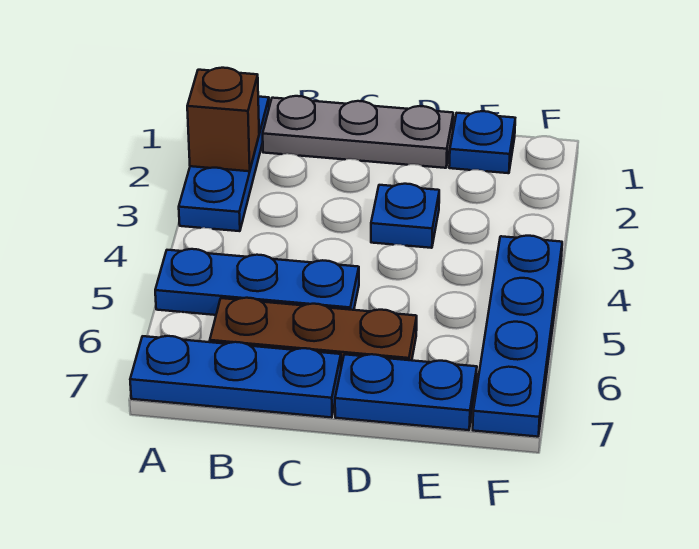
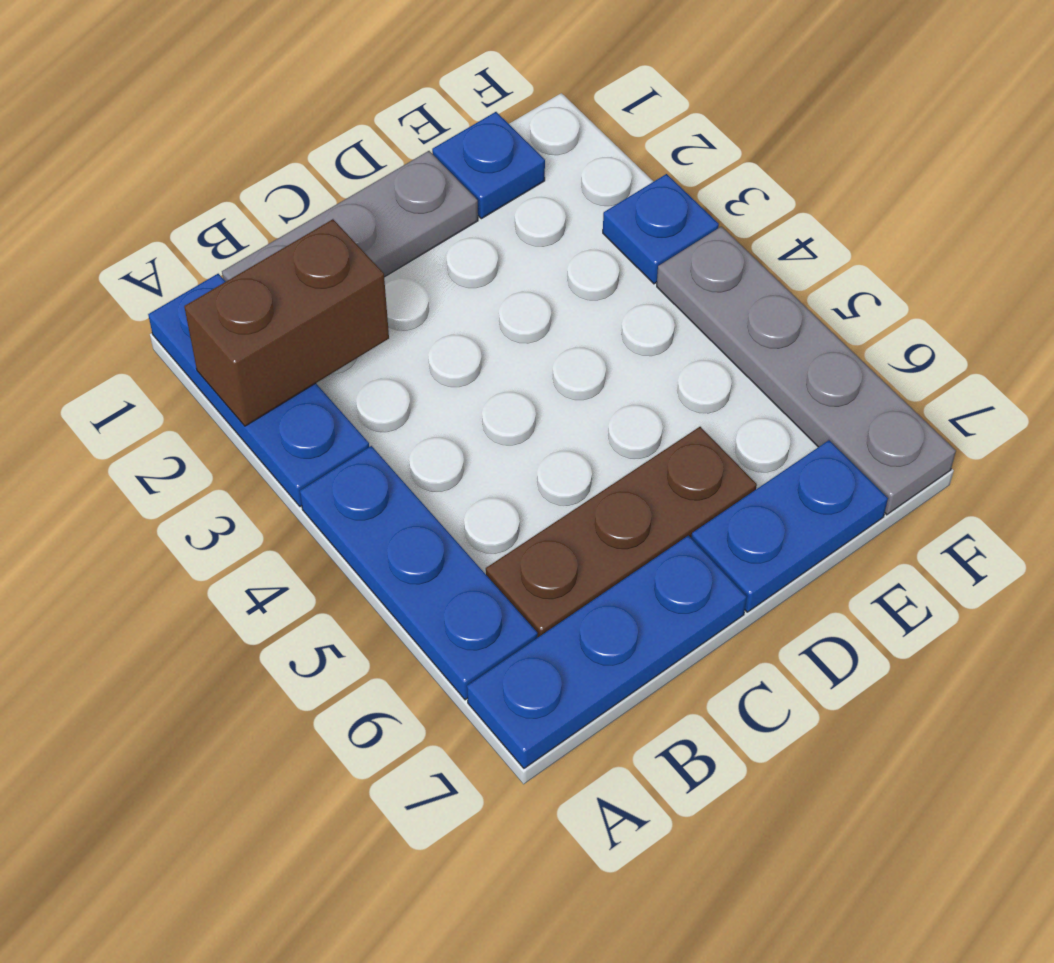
brown brick A2 level 2 -> brown brick A2:B2 level 2
blue plate A5:C5 level 1 -> blue plate A4:A6 level 1
blue plate D3 level 1 -> blue plate F3 level 1
blue plate F4:F7 level 1 -> grey plate F4:F7 level 1

